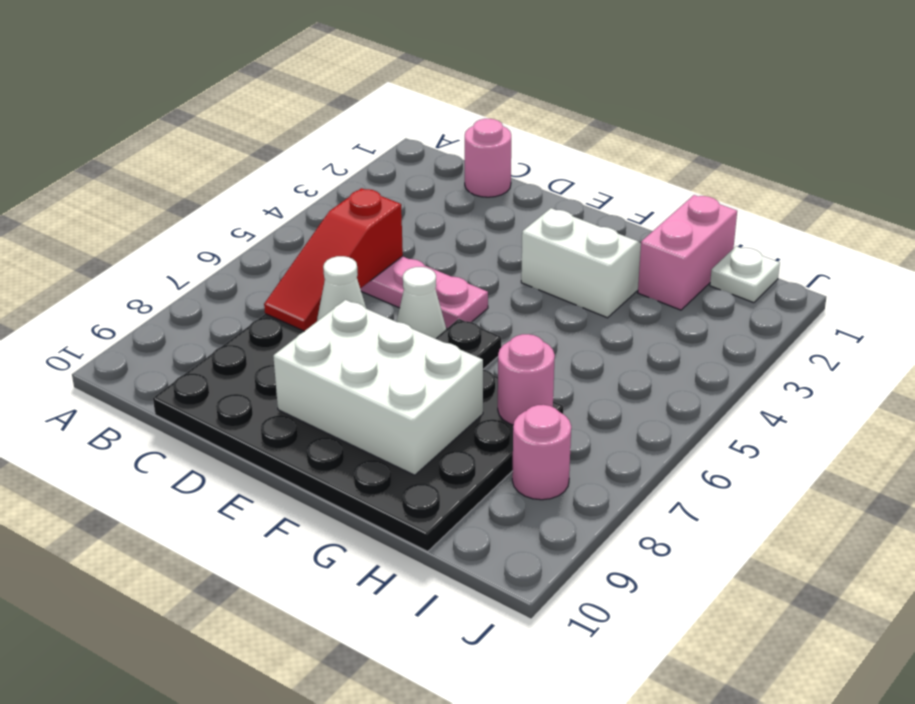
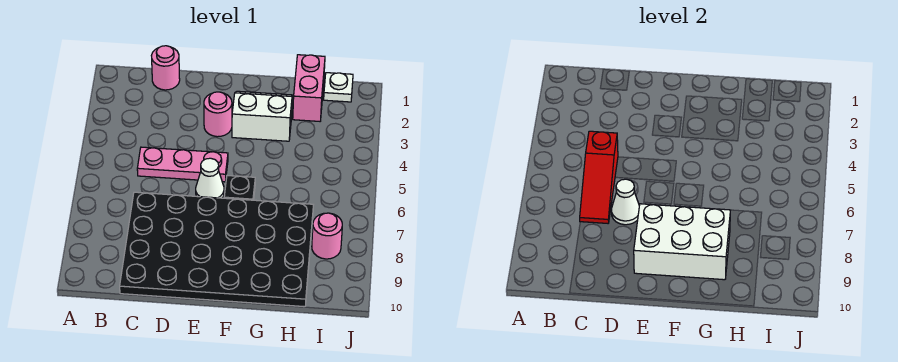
pink round brick H7 level 2 -> pink round brick E3 level 1

